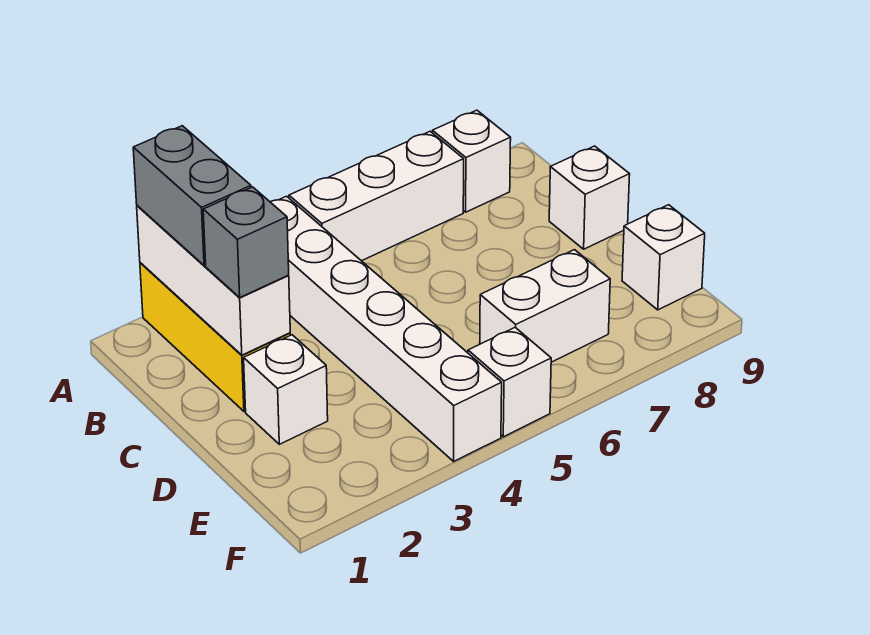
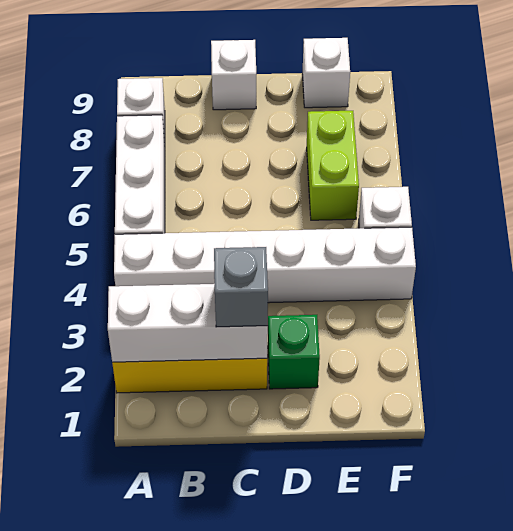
grey brick A2:B2 level 3 -> none
white brick D2 level 1 -> green brick D2 level 1
white brick E6:E7 level 1 -> lime brick E6:E7 level 1

